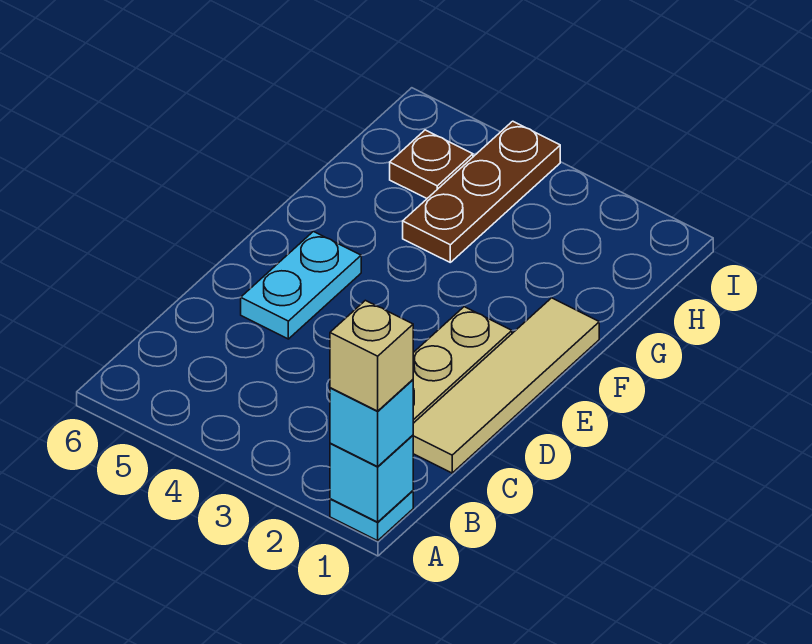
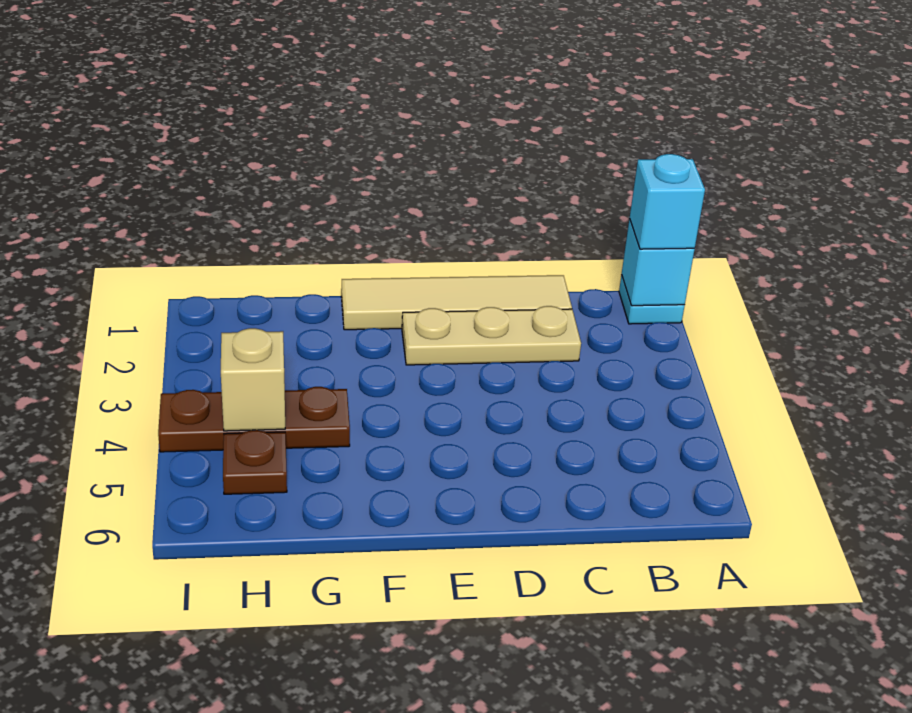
tan brick A1 level 4 -> tan brick H4 level 2
cyan plate D5:E5 level 1 -> none

